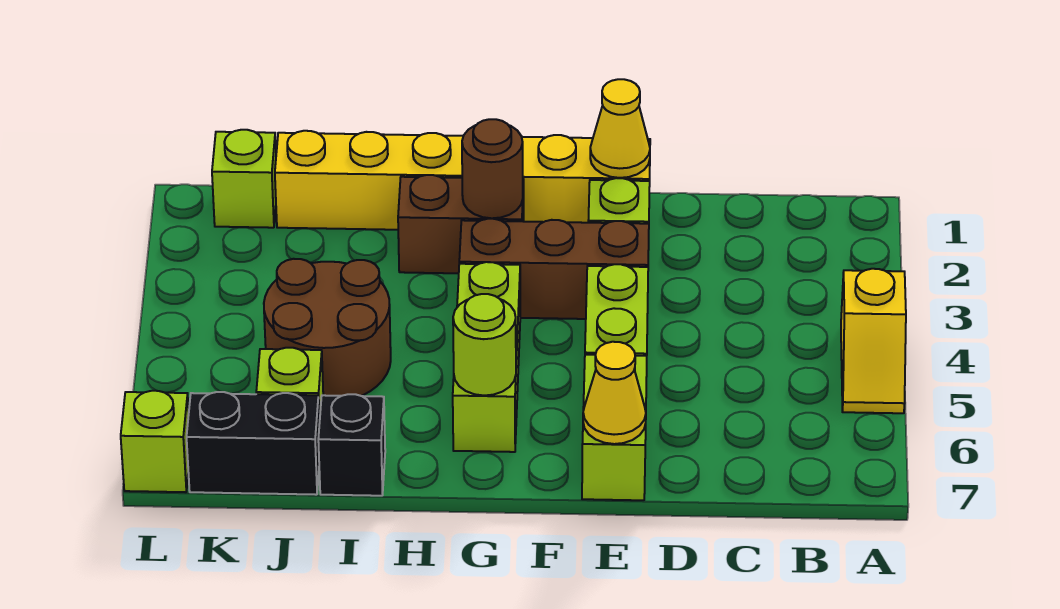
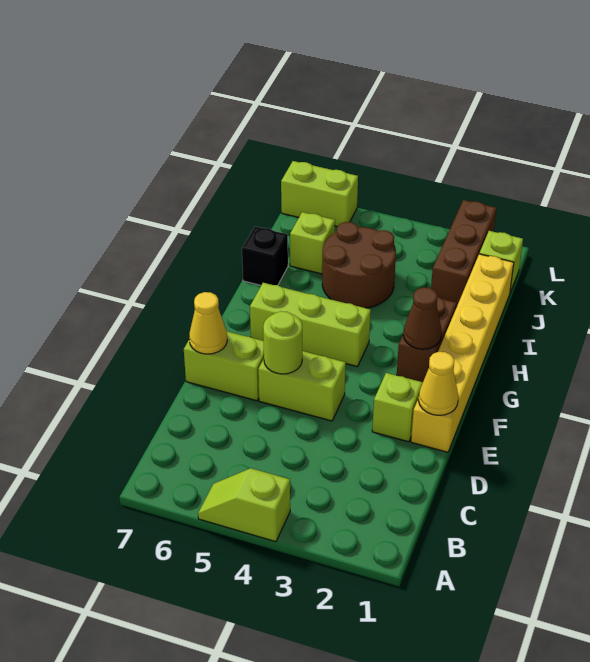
yellow slope A4:A5 level 1 top 4 -> lime slope A4:A5 level 1 top 4
brown brick E3:G3 level 1 -> brown brick J2:L2 level 1
brown round brick G2 level 2 -> brown cone G2 level 2
lime round brick G6 level 2 -> lime round brick E5 level 2
black brick J7:K7 level 1 -> none
lime brick L7 level 1 -> lime brick L6:L7 level 1

